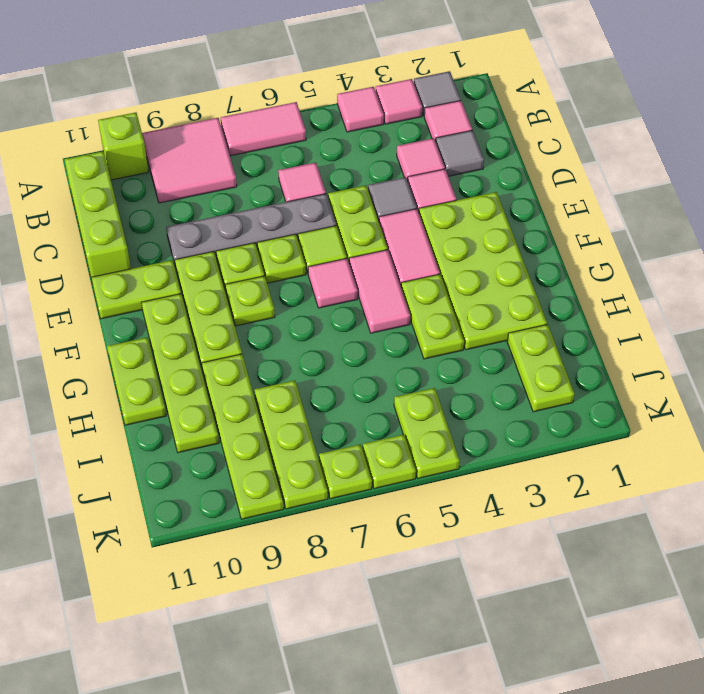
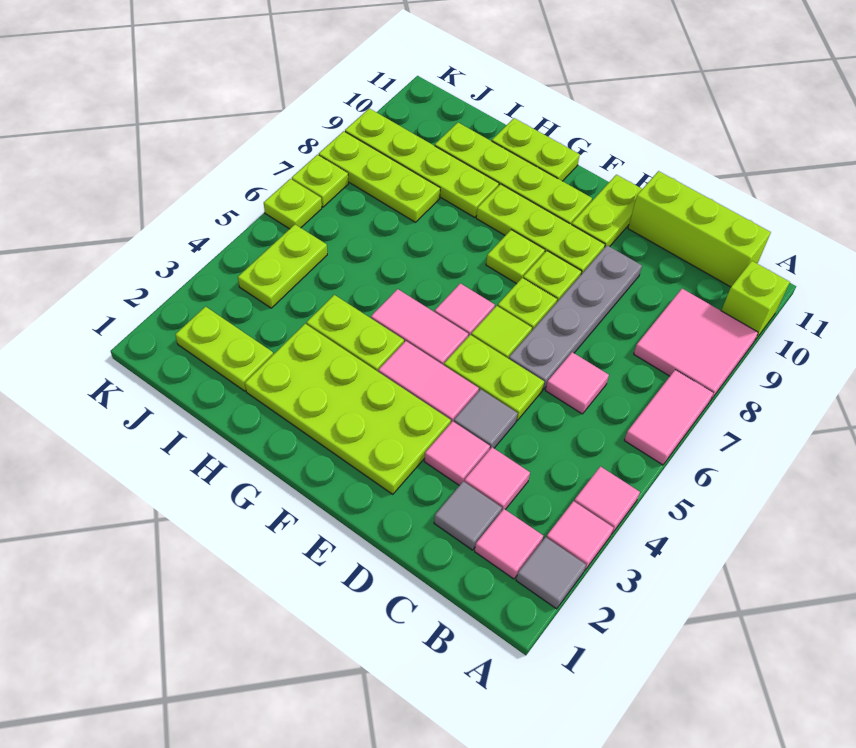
lime plate J5:K5 level 1 -> lime plate J4:J5 level 1

